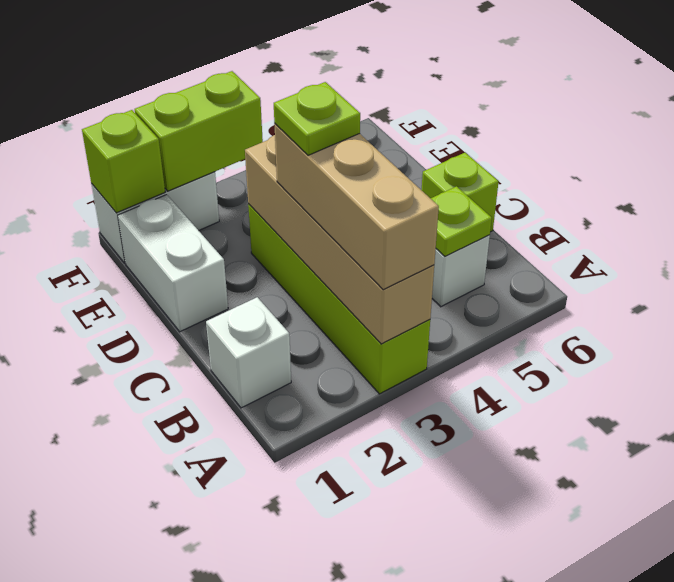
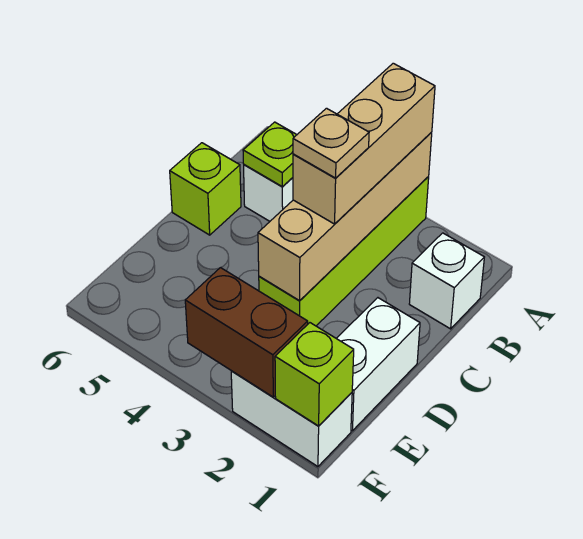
lime plate C3 level 4 -> tan plate C3 level 4
lime brick F2:F3 level 2 -> brown brick F2:F3 level 2

